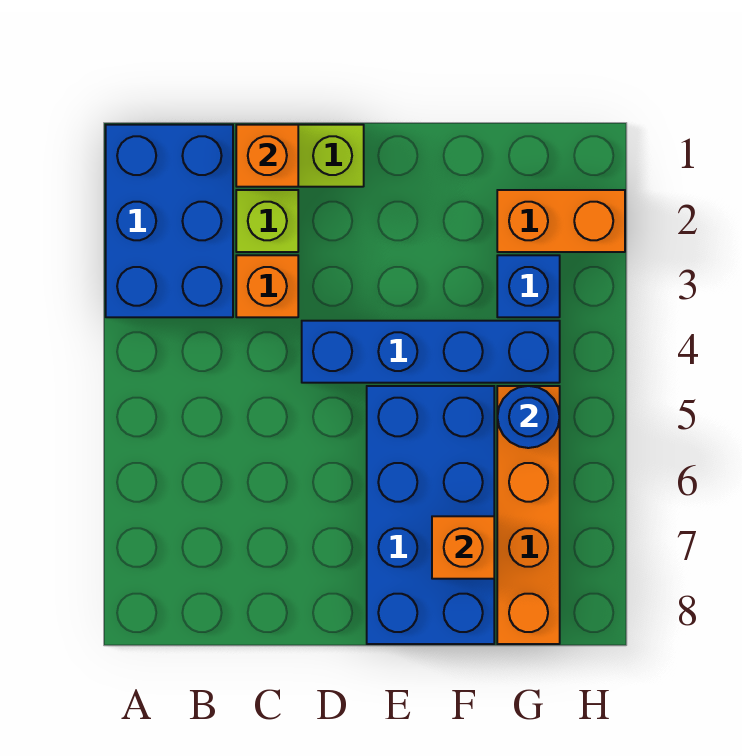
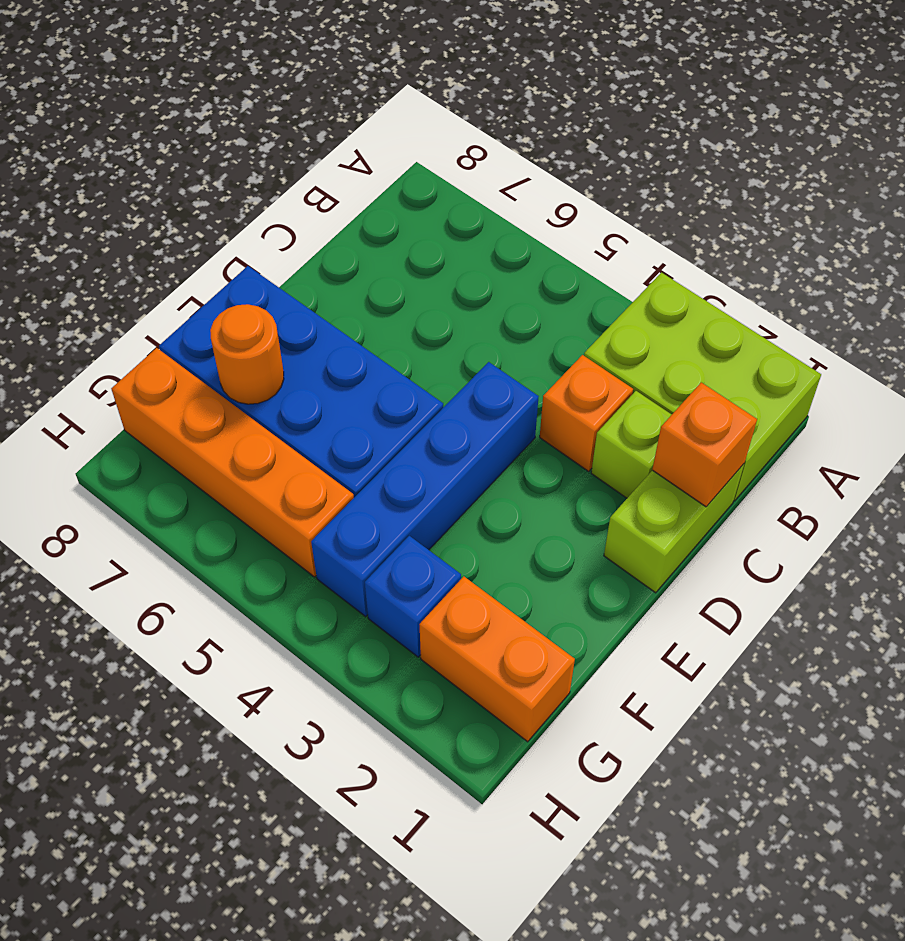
blue brick A1:B3 level 1 -> lime brick A1:B3 level 1
orange brick F7 level 2 -> orange round brick F7 level 2
orange brick G2:H2 level 1 -> orange brick G1:G2 level 1
blue round brick G5 level 2 -> none

